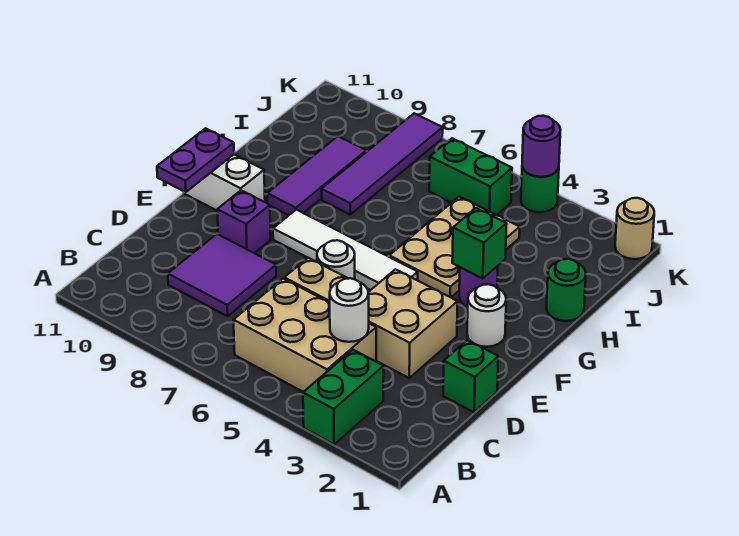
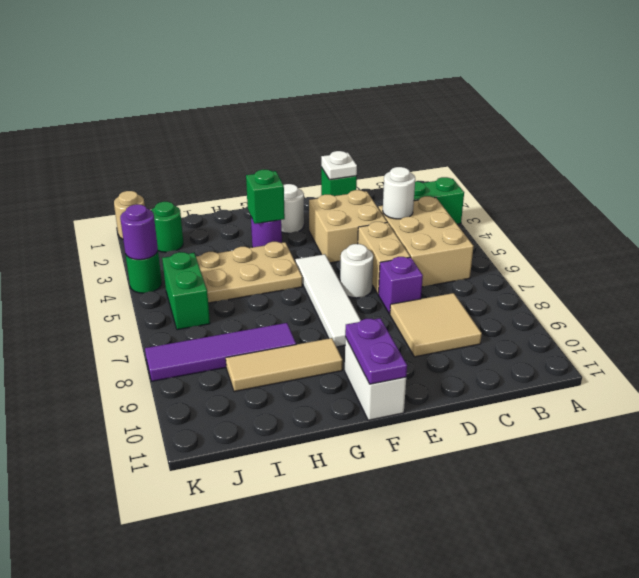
purple tile C8:D9 level 1 -> tan tile C8:D9 level 1
none -> white plate D1 level 2
purple brick E9 level 1 -> purple brick D7 level 1
purple plate E11:F11 level 2 -> purple plate F10:F11 level 2
purple tile G9:I9 level 1 -> tan tile G9:I9 level 1
green round brick H1 level 1 -> green round brick J2 level 1

